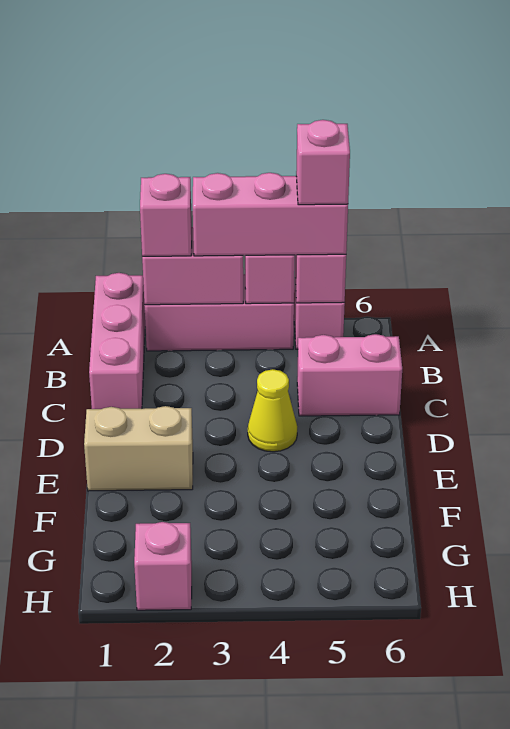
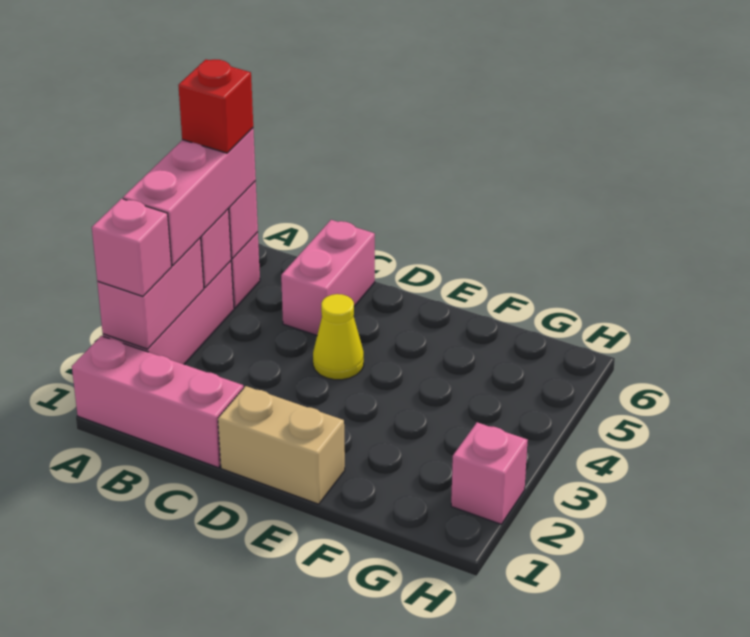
pink brick A5 level 4 -> red brick A5 level 4
tan brick E1:E2 level 1 -> tan brick D1:E1 level 1

